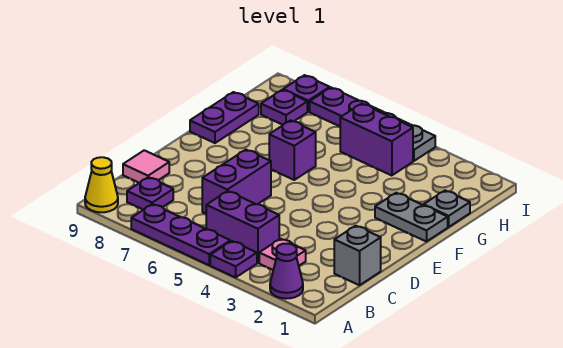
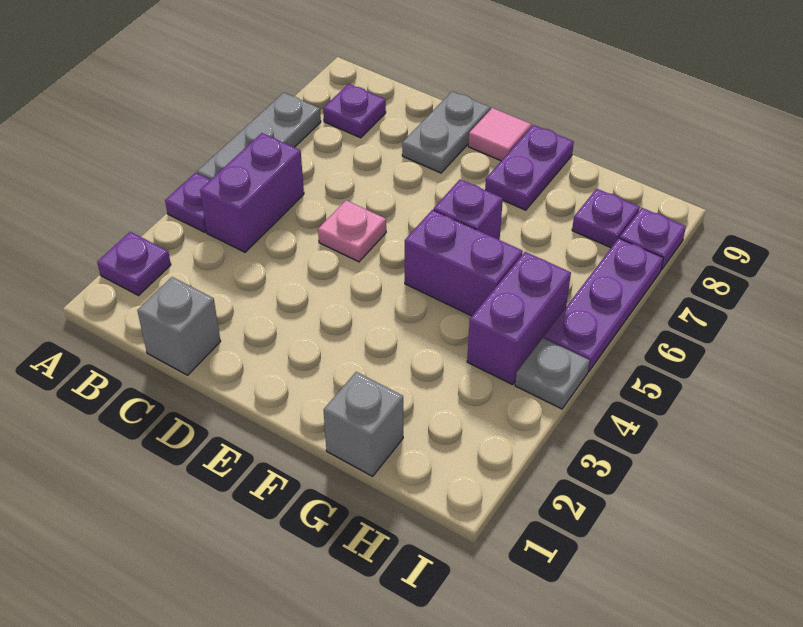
purple cone A2 level 1 -> purple plate A2 level 1
purple plate A5:A7 level 1 -> grey plate A5:A7 level 1
yellow cone A9 level 1 -> none
pink plate B3 level 1 -> pink plate D5 level 1
purple brick C6:D6 level 1 -> purple brick F5:G5 level 1
pink tile C9 level 1 -> pink tile E9 level 1
grey plate F1:F2 level 1 -> grey plate D8:D9 level 1
purple plate F9:G9 level 1 -> purple plate F8:F9 level 1
grey plate G1 level 1 -> grey brick G1 level 1

